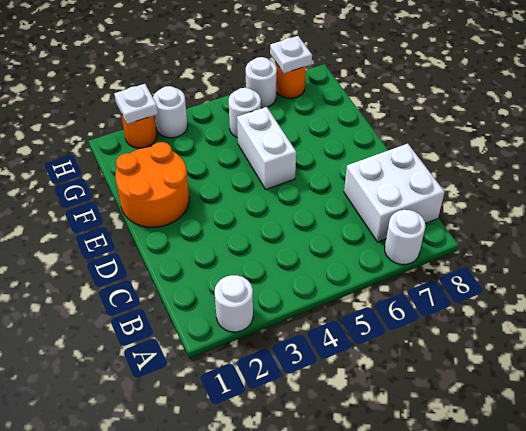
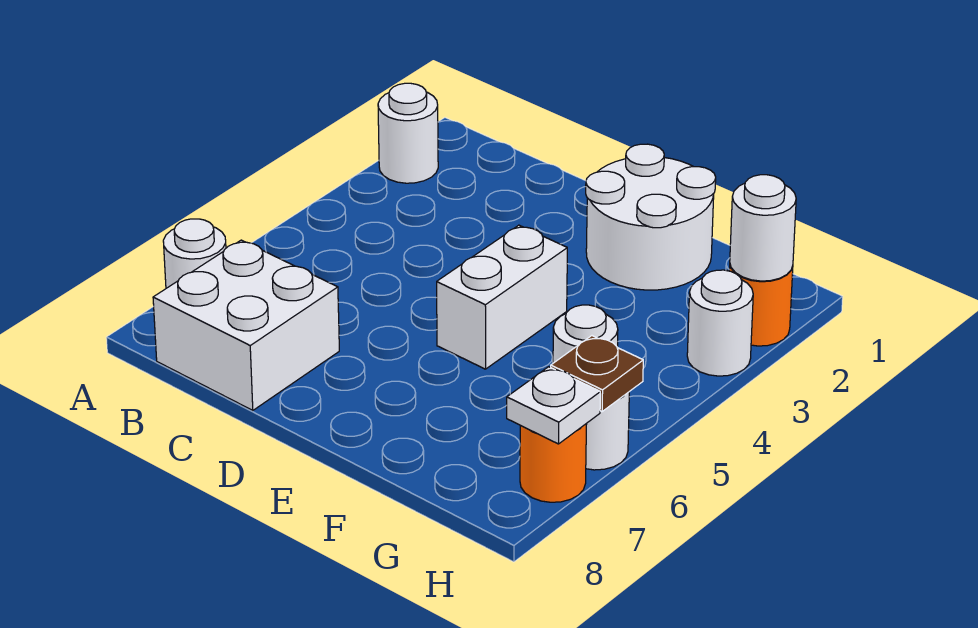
orange round brick E1:F2 level 1 -> white round brick E1:F2 level 1
white brick E5:F5 level 1 -> white brick E4:E5 level 1
white plate H2 level 2 -> white round brick H2 level 2
none -> brown plate H6 level 2

